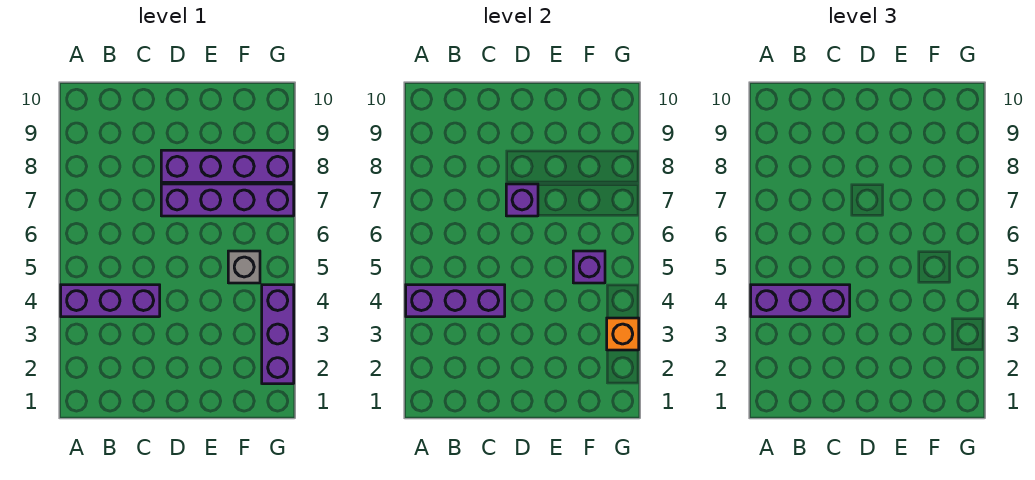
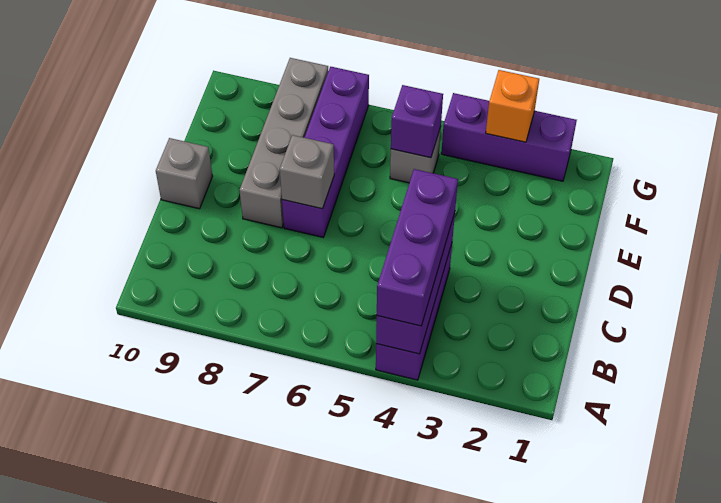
purple brick D7 level 2 -> grey brick D7 level 2
purple brick D8:G8 level 1 -> grey brick D8:G8 level 1
none -> grey brick D10 level 1

